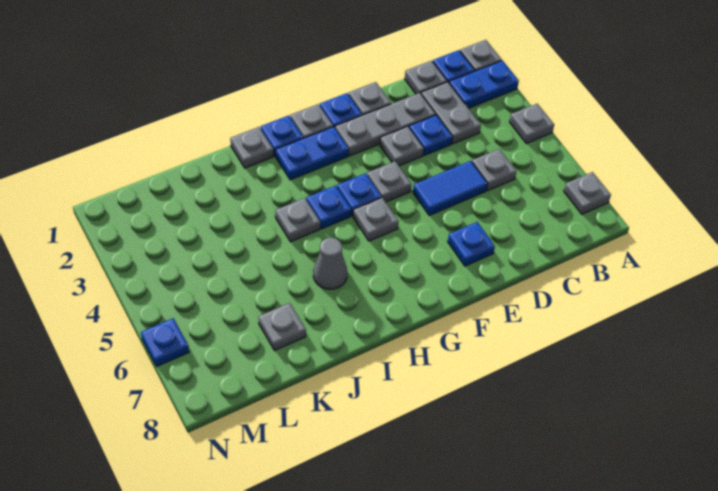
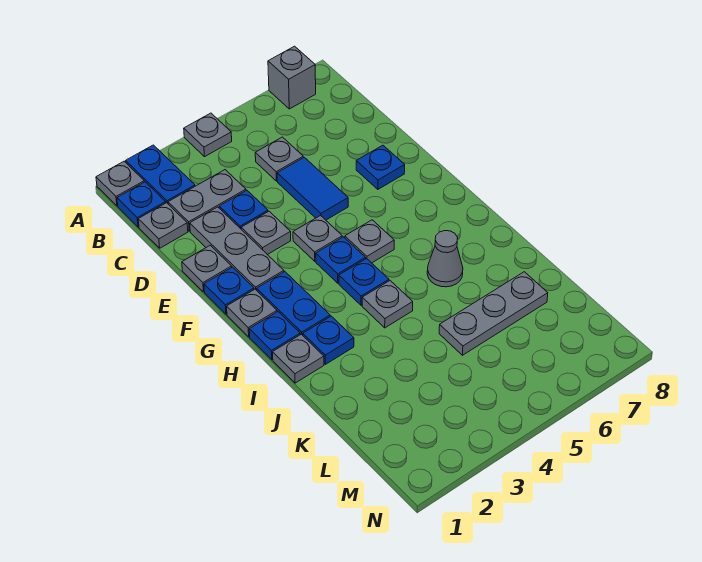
grey plate A7 level 1 -> grey brick A7 level 1
grey plate K7 level 1 -> grey plate K5:K7 level 1
blue plate N6 level 1 -> blue plate I2 level 1

